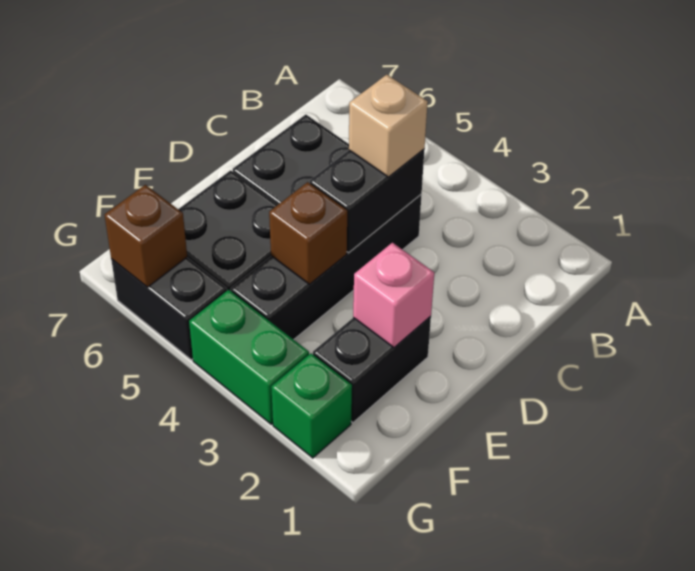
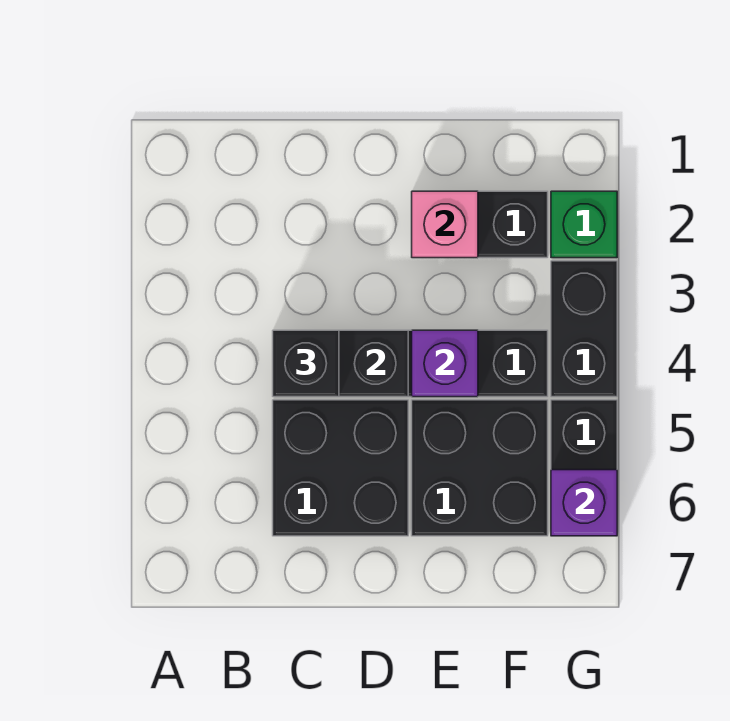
tan brick C4 level 3 -> black brick C4 level 3
brown brick E4 level 2 -> purple brick E4 level 2
green brick G3:G4 level 1 -> black brick G3:G4 level 1
brown brick G6 level 2 -> purple brick G6 level 2

